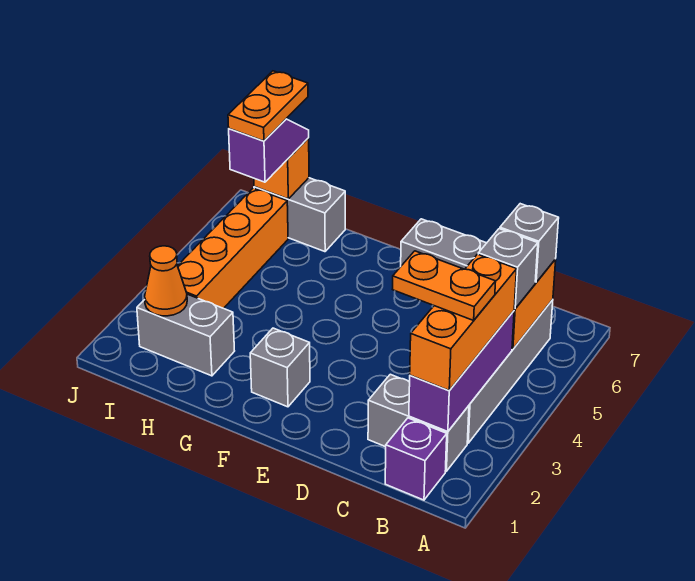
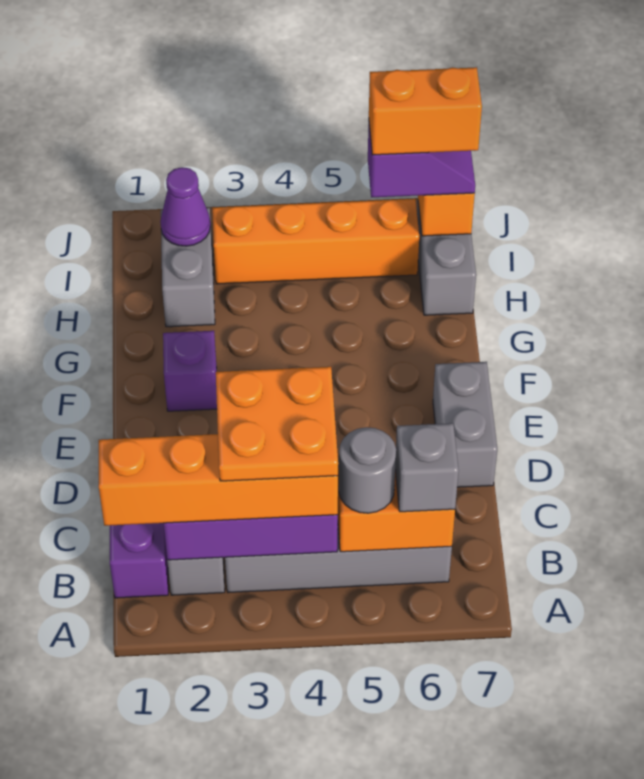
orange brick B2:B4 level 3 -> orange brick B1:B4 level 3
orange plate B3:C3 level 4 -> orange plate B3:C4 level 4
grey brick B5 level 3 -> grey round brick B5 level 3
grey brick F2 level 1 -> purple brick F2 level 1
orange cone I2 level 2 -> purple cone I2 level 2
orange plate I6:I7 level 4 -> orange brick I6:I7 level 4

